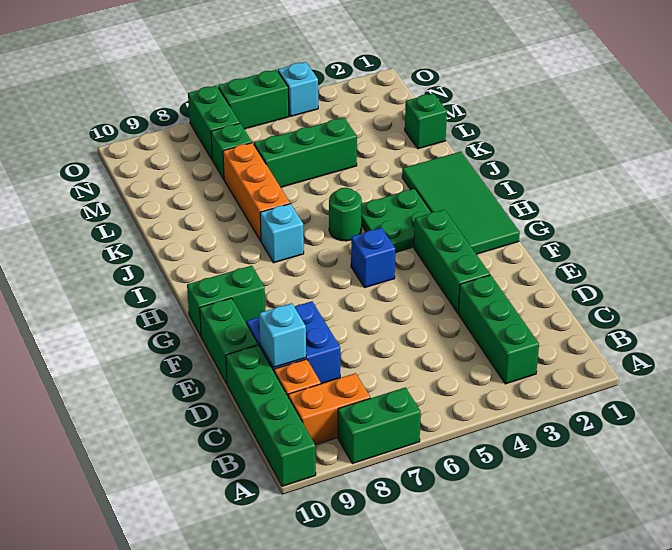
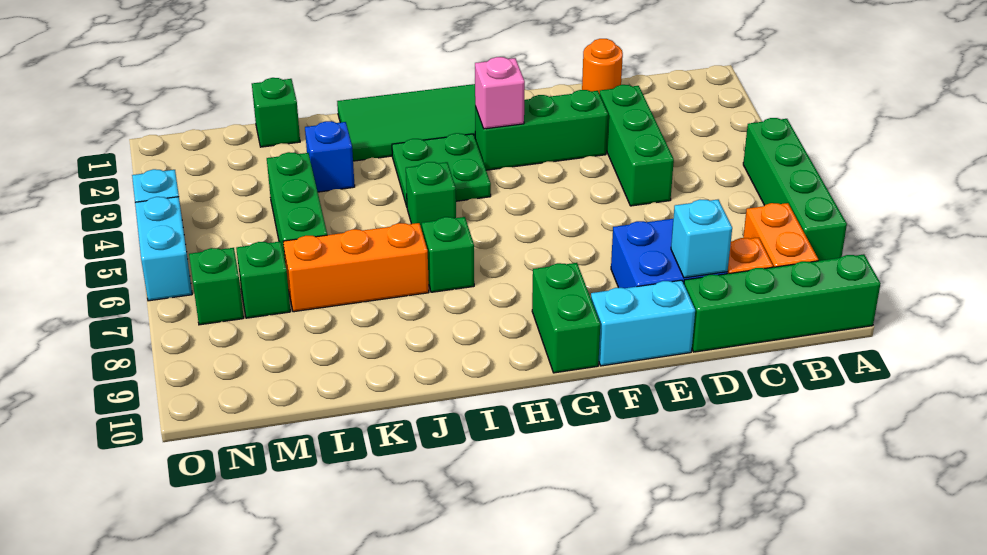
green brick A7:A8 level 1 -> green brick A5:A8 level 1
green brick B3:D3 level 1 -> green brick D3:D5 level 1
none -> orange round brick D1 level 1
green brick E10:F10 level 1 -> cyan brick E10:F10 level 1
none -> pink brick G3 level 2
blue brick G5 level 1 -> blue brick K3 level 1
green round brick I5 level 1 -> green brick I5 level 1
cyan brick I7 level 1 -> green brick I7 level 1
green brick N7:O7 level 1 -> green brick N7 level 1
green brick O5:O6 level 1 -> cyan brick O5:O6 level 1

